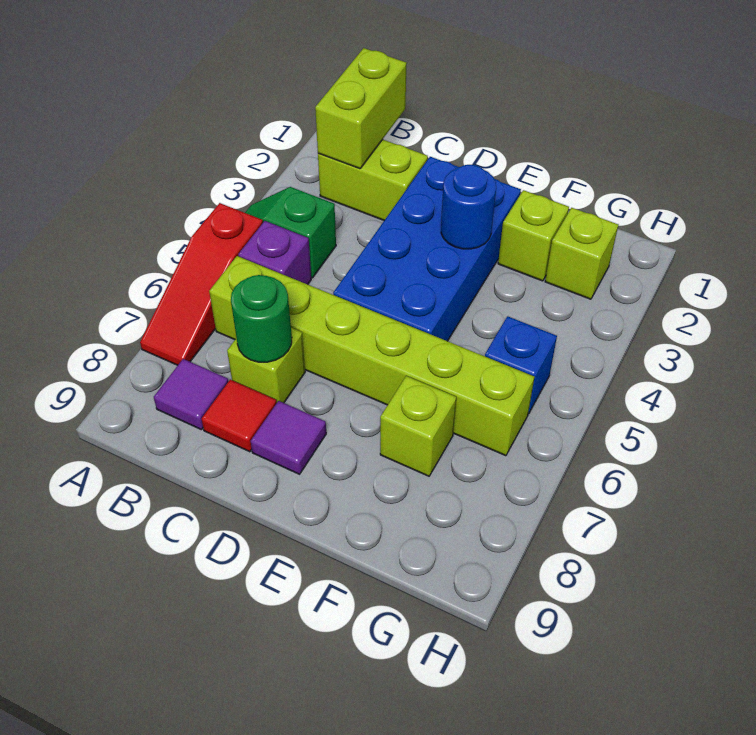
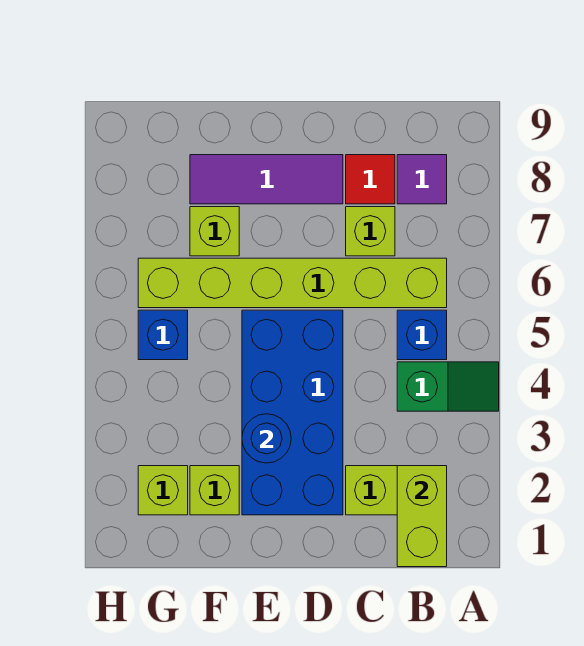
red slope A5:A7 level 1 top 5 -> none
purple brick B5 level 1 -> blue brick B5 level 1
green round brick C7 level 2 -> none
purple tile D8 level 1 -> purple tile D8:F8 level 1

